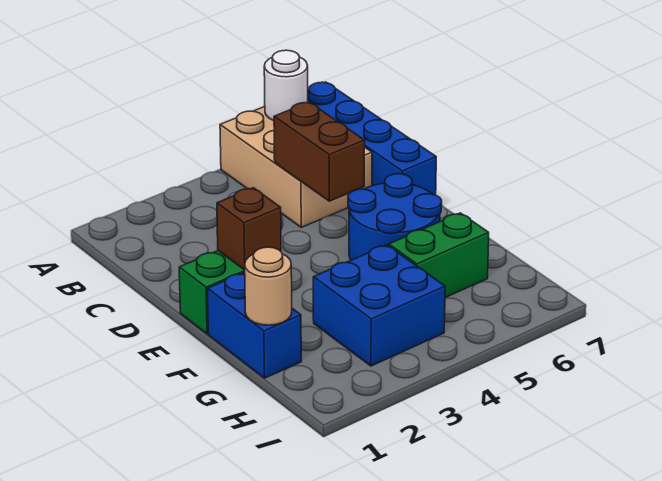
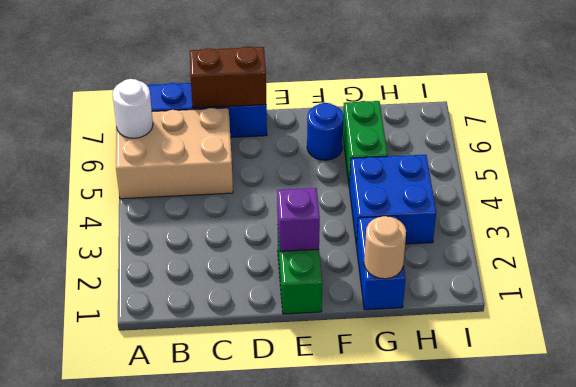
brown brick C5:D5 level 2 -> brown brick C7:D7 level 2
brown brick E2 level 2 -> purple brick E2 level 2
blue round brick E5:F6 level 1 -> blue round brick F6 level 1
blue brick F1:G1 level 1 -> blue brick G1:G2 level 1

